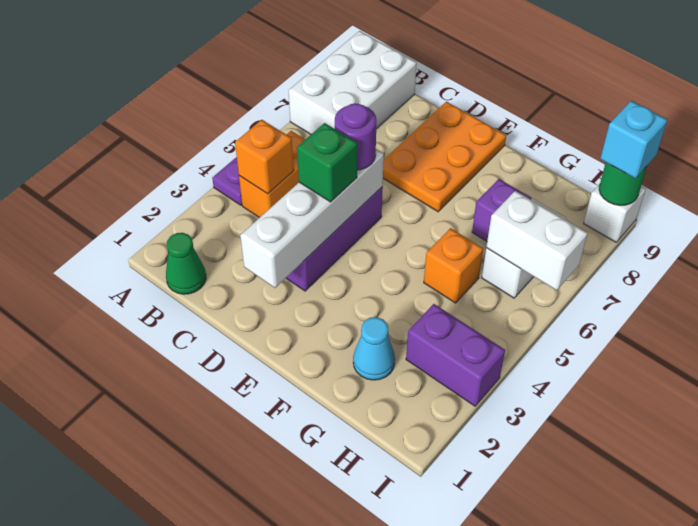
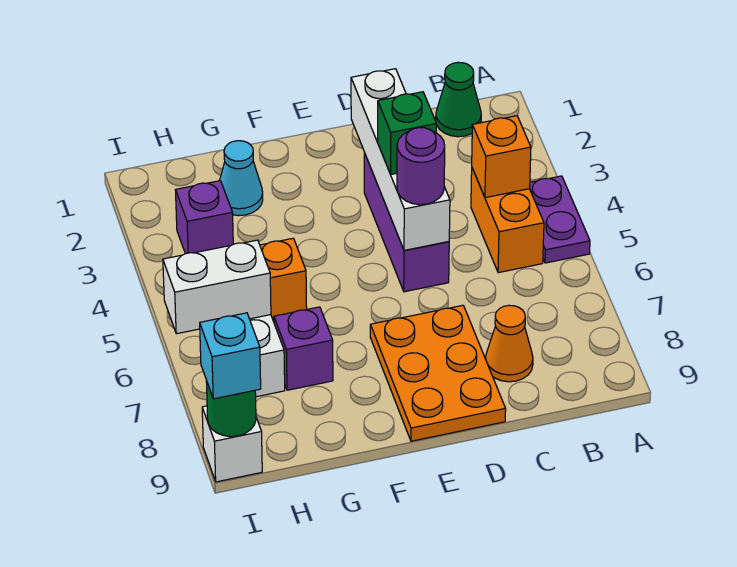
white brick A7:B9 level 1 -> none
none -> orange cone C8 level 1
purple brick H3:I3 level 1 -> purple brick H3 level 1

